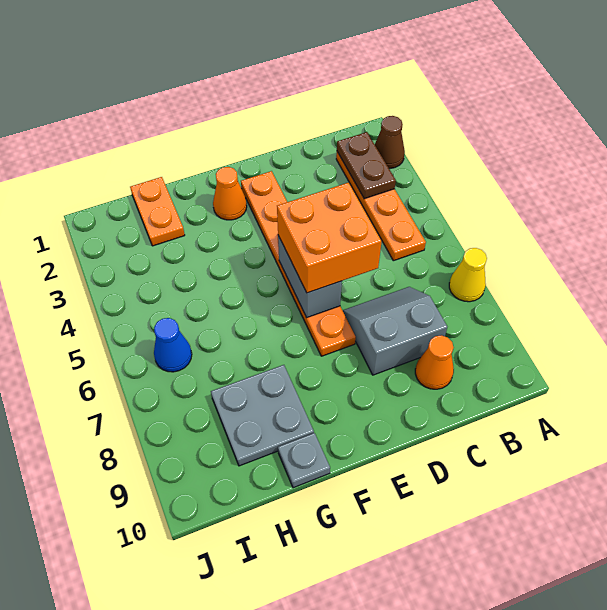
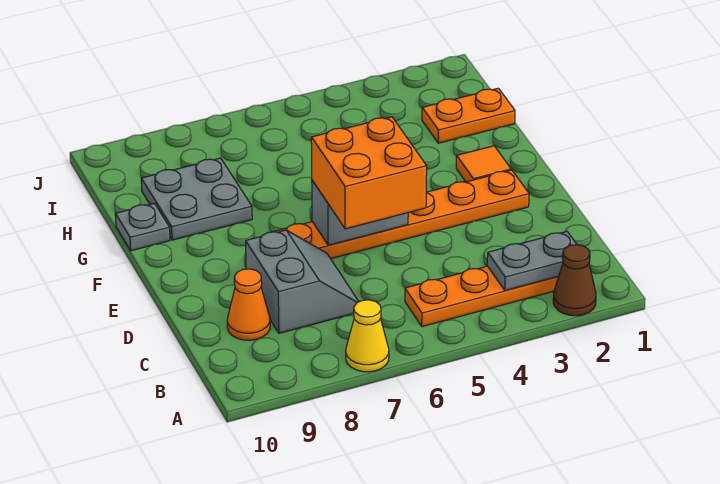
brown plate B2:B3 level 2 -> grey plate B2:B3 level 2
orange cone F2 level 1 -> orange tile F2 level 1
blue cone I6 level 1 -> none

